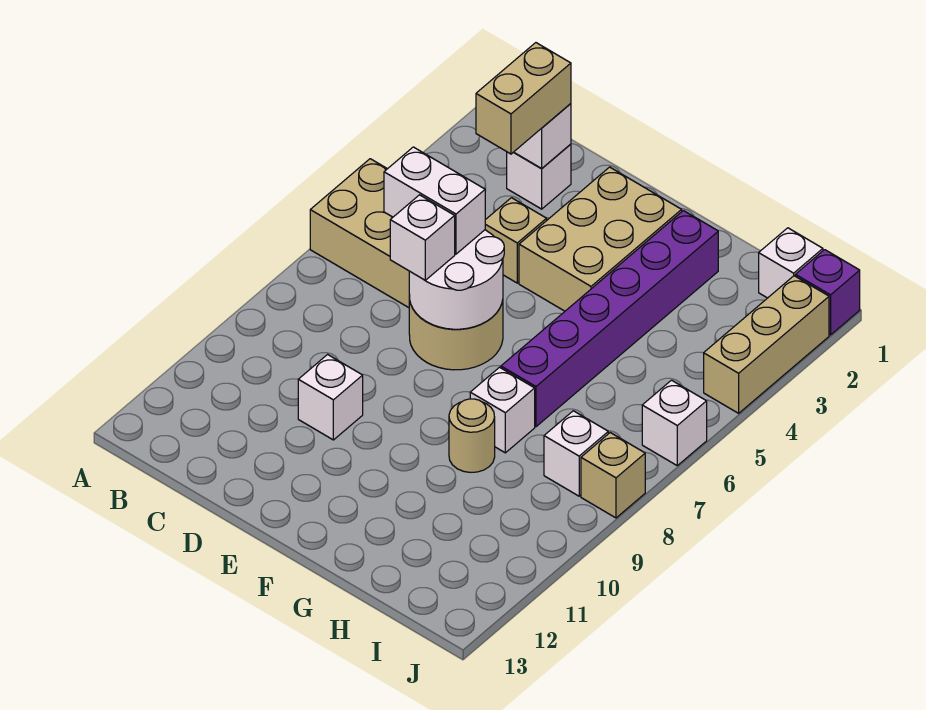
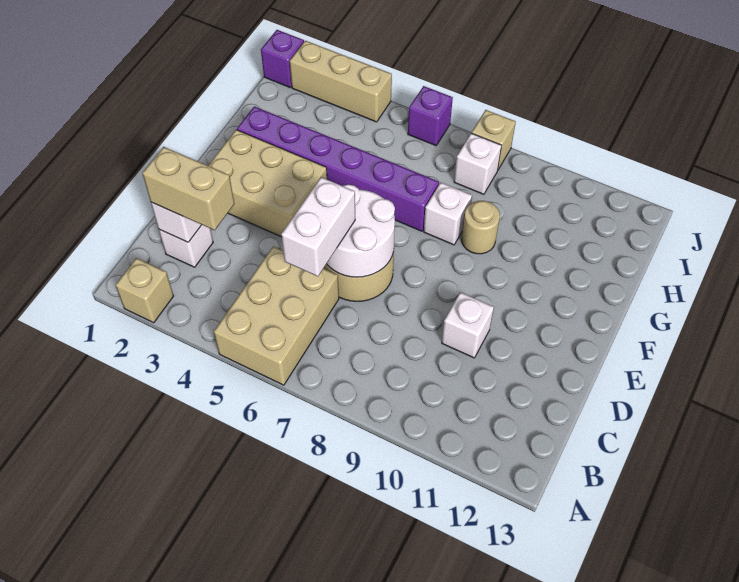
tan brick D4 level 1 -> tan brick A2 level 1
white brick D7 level 3 -> none
white brick I1 level 1 -> none
white brick J6 level 1 -> purple brick J6 level 1

